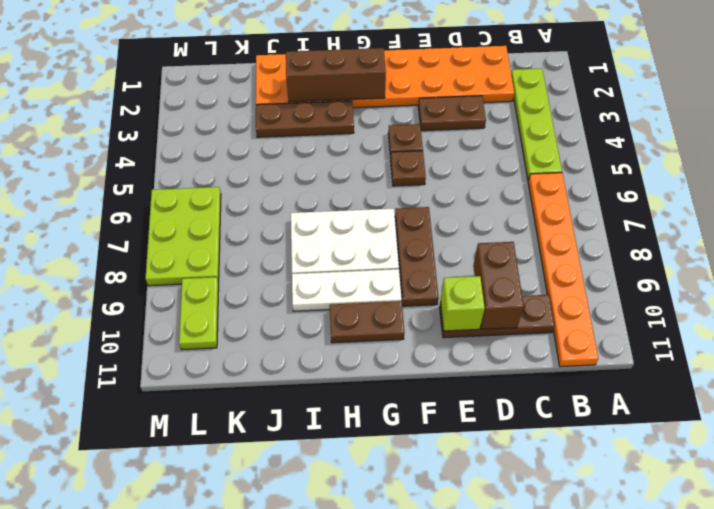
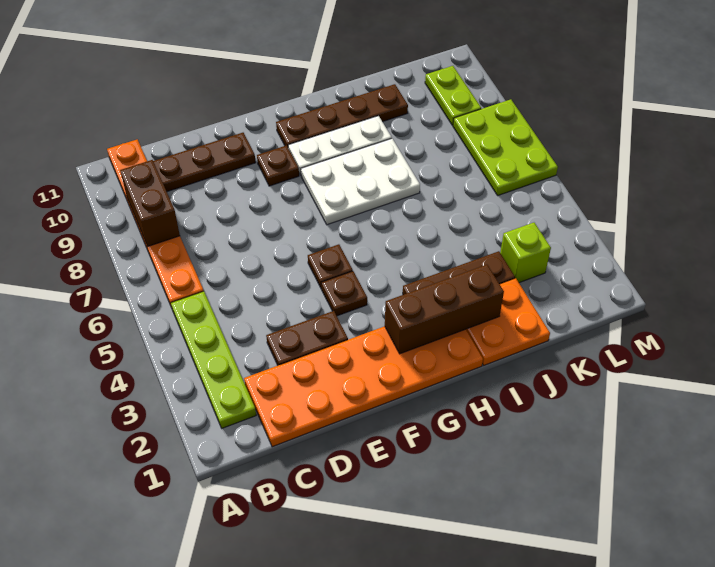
brown brick D9:D10 level 2 -> brown brick B8:B9 level 2
lime brick E10 level 2 -> lime brick K3 level 1
brown plate F7:F9 level 1 -> brown plate F9 level 1
brown plate G10:H10 level 1 -> brown plate G10:J10 level 1

